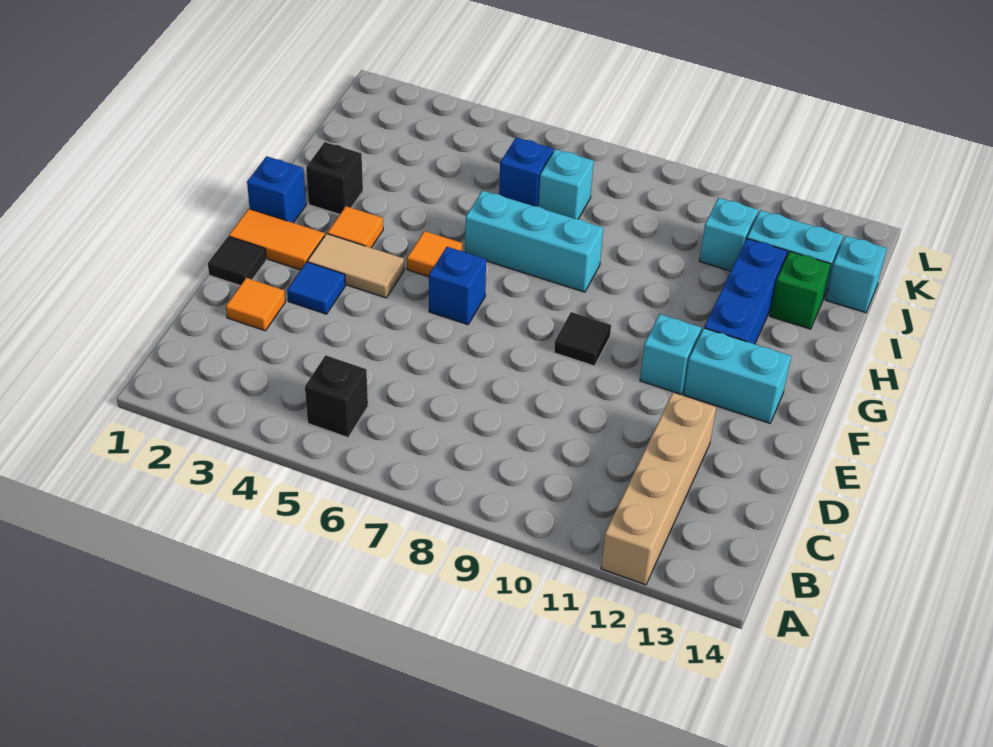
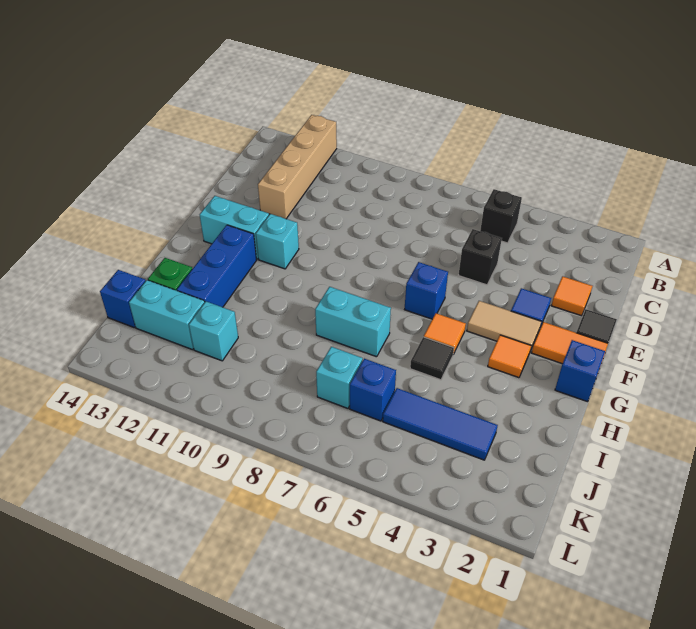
black tile F9 level 1 -> black tile H5 level 1
black brick H2 level 1 -> black brick D5 level 1
cyan brick H6:H8 level 1 -> cyan brick H7:H8 level 1
none -> blue tile J3:J5 level 1
cyan brick J14 level 1 -> blue brick J14 level 1

